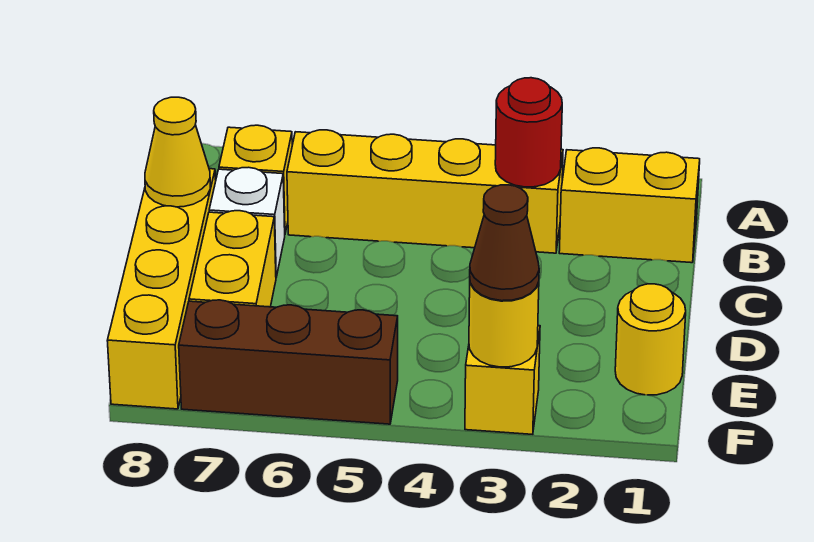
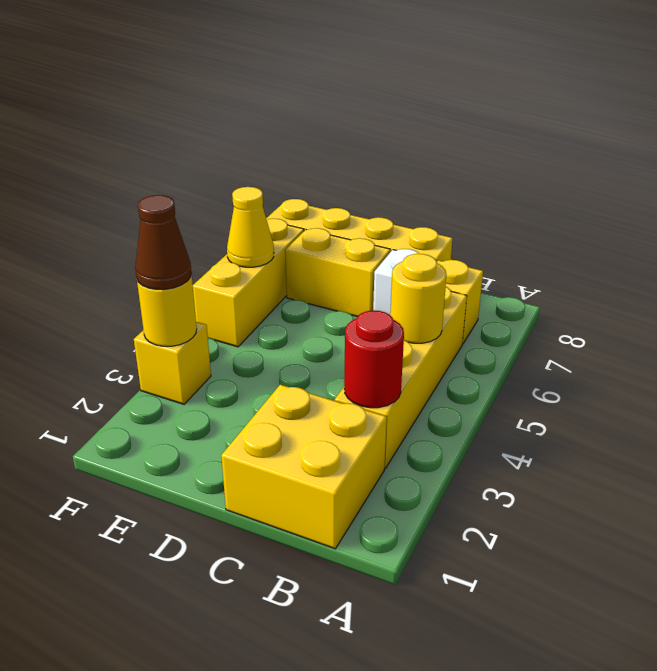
yellow brick B1:B2 level 1 -> yellow brick B1:C2 level 1
yellow cone C8 level 2 -> yellow cone F6 level 2
yellow round brick E1 level 1 -> yellow round brick B5 level 2
brown brick F5:F7 level 1 -> yellow brick F5:F7 level 1

